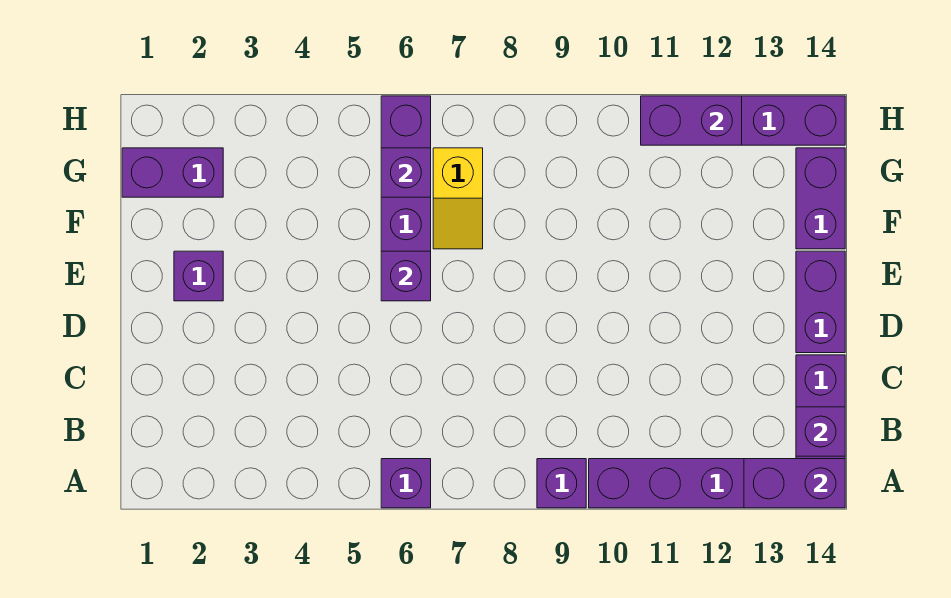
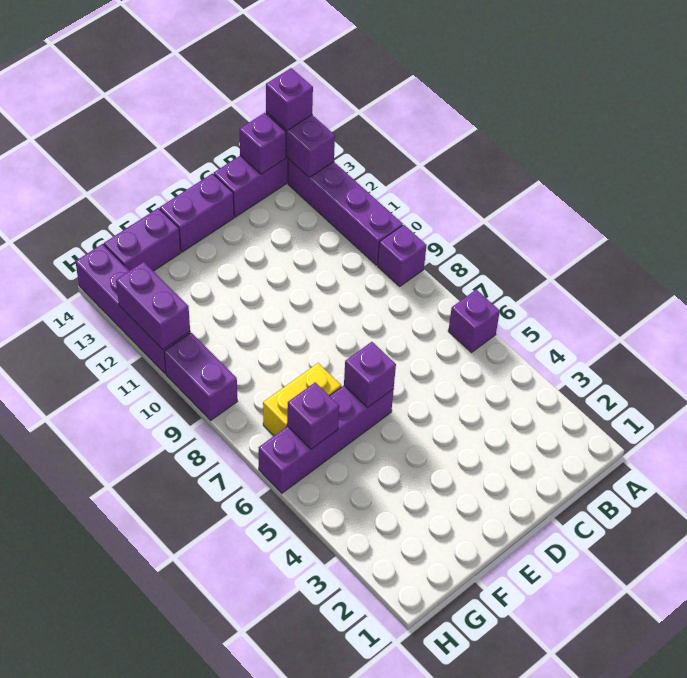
purple brick E2 level 1 -> purple brick A14 level 3
yellow slope F7:G7 level 1 top G -> yellow brick F7:G7 level 1
purple brick G1:G2 level 1 -> purple brick H9:H10 level 1

